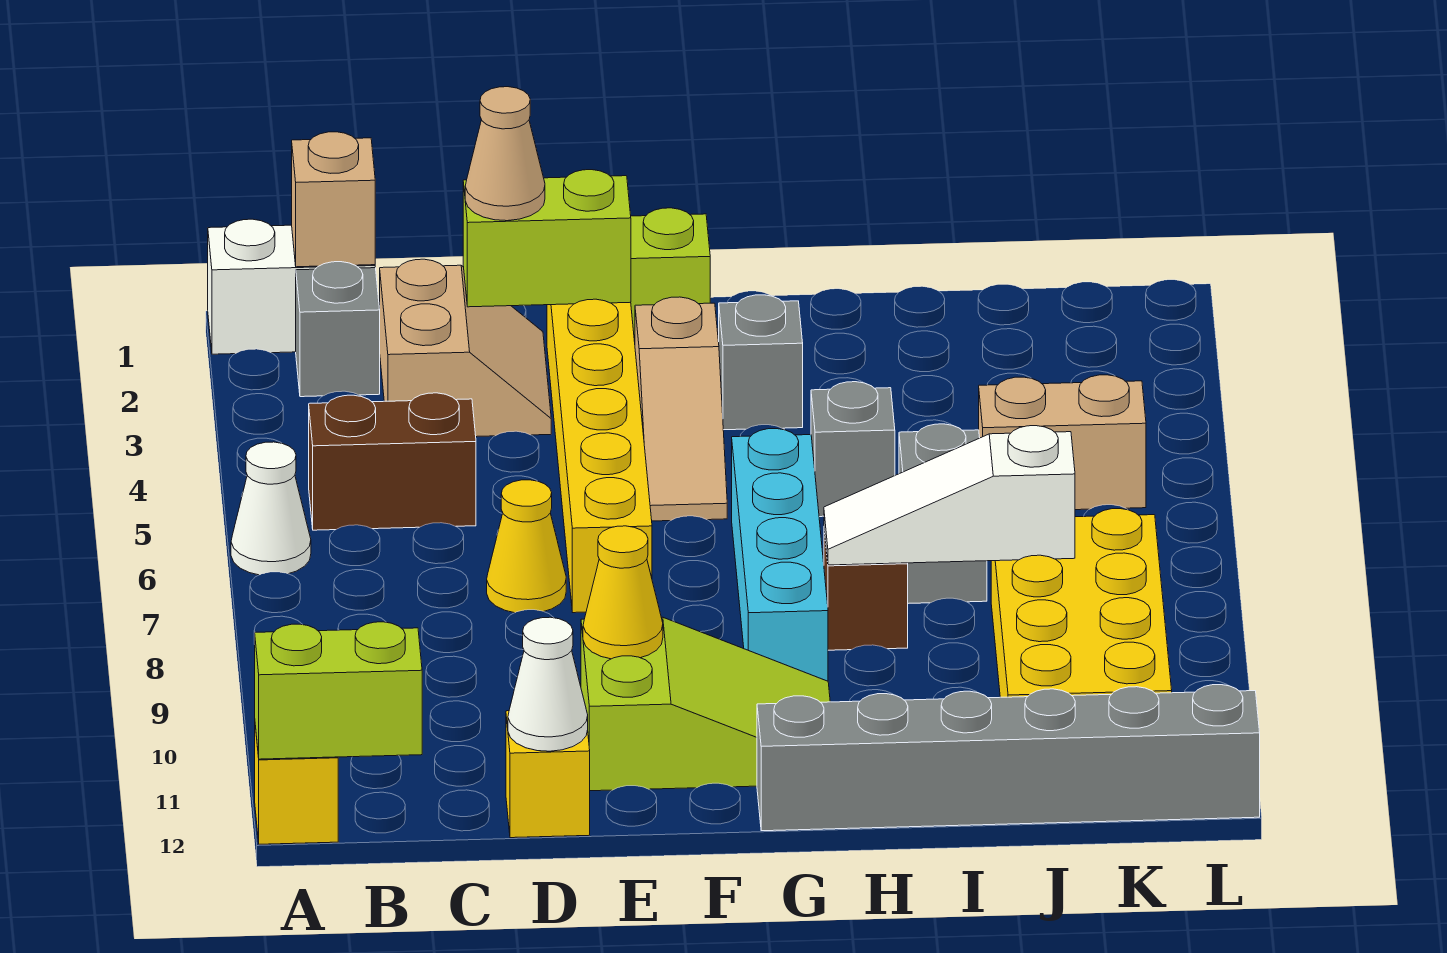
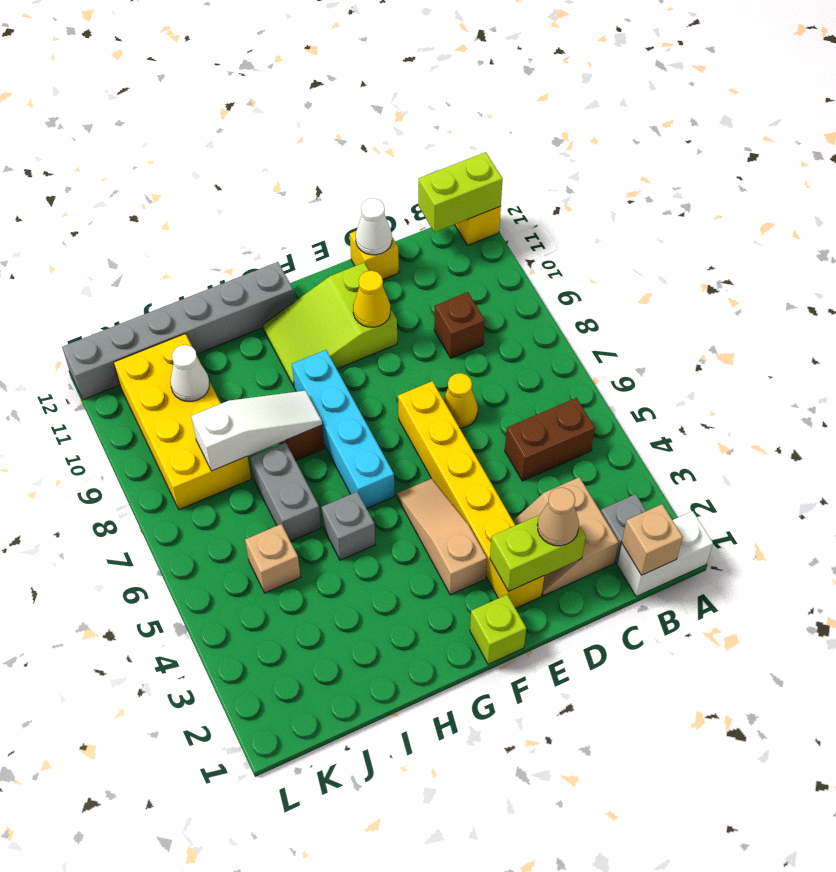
white cone A6 level 1 -> white cone J10 level 2
none -> brown brick C9 level 1
grey brick G3 level 1 -> none
tan brick J5:K5 level 1 -> tan brick J5 level 1

